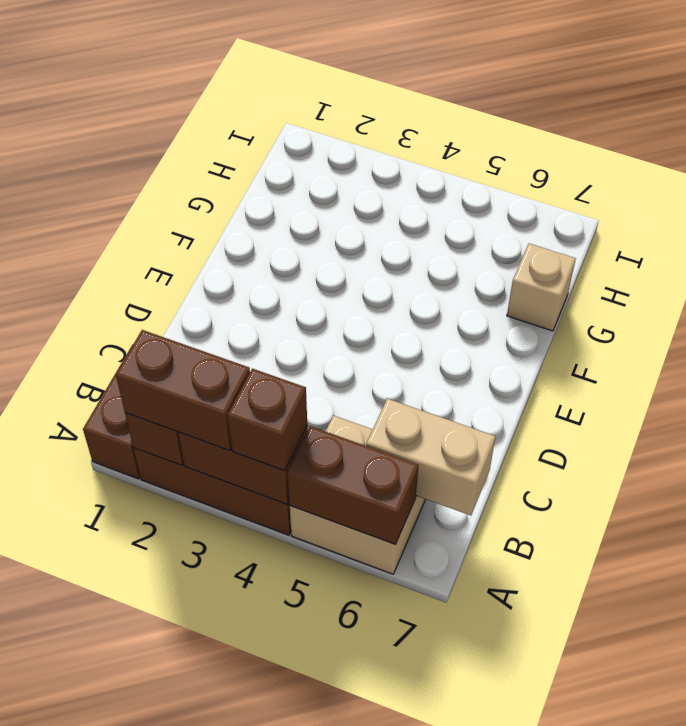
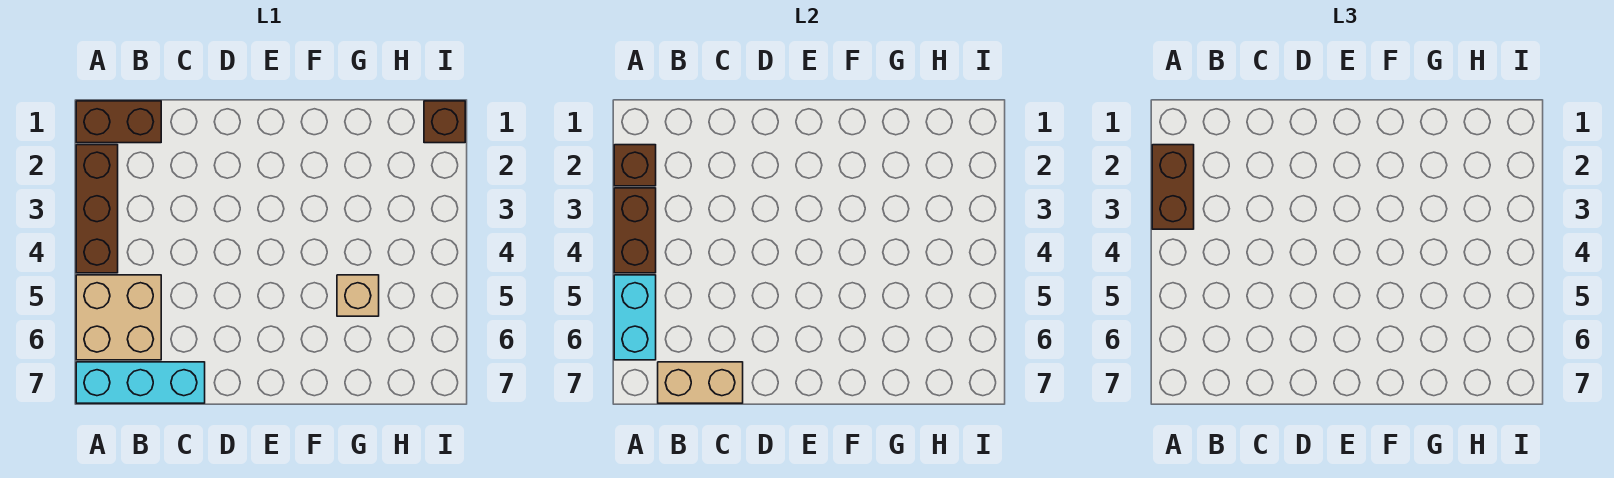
brown brick A4 level 3 -> brown brick I1 level 1
brown brick A5:A6 level 2 -> cyan brick A5:A6 level 2
none -> cyan brick A7:C7 level 1
tan brick B6:B7 level 2 -> tan brick B7:C7 level 2
tan brick G7 level 1 -> tan brick G5 level 1

